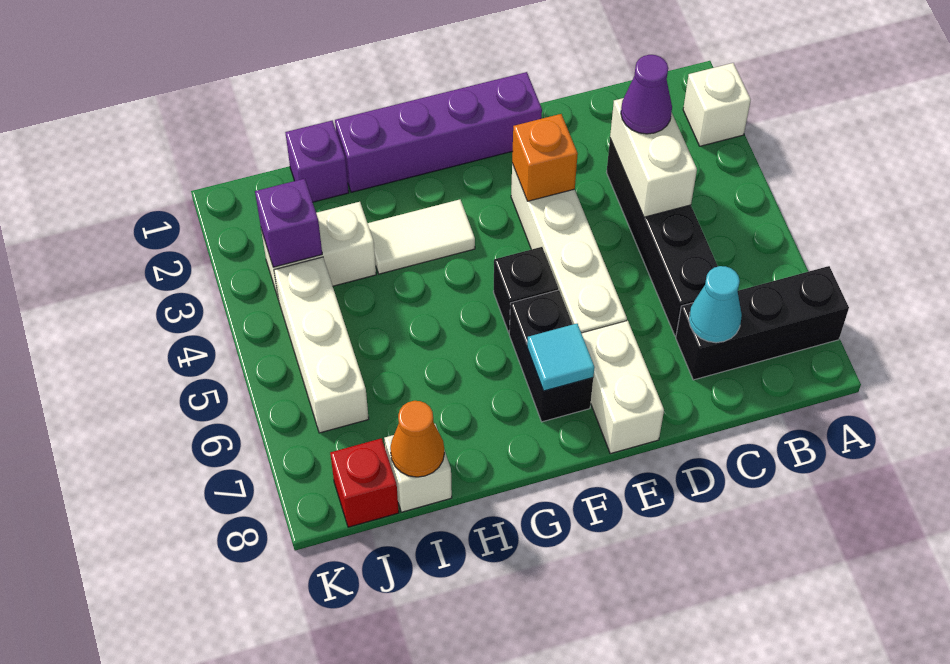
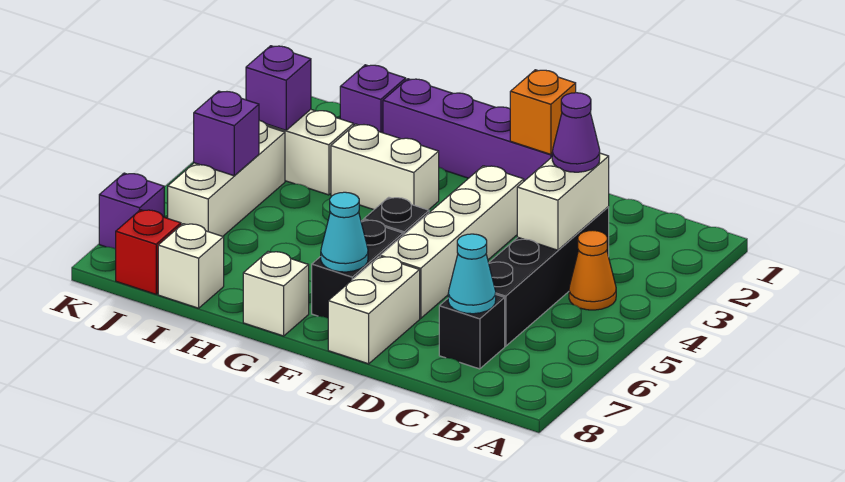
white brick A2 level 1 -> white brick G8 level 1
black brick A7:C7 level 1 -> black brick C7 level 1
orange brick E3 level 2 -> orange brick E1 level 2
cyan tile F7 level 2 -> cyan cone F7 level 2
white tile G3:H3 level 1 -> white brick G3:H3 level 1
orange cone I8 level 2 -> orange cone B4 level 1
none -> purple brick J5 level 2
none -> purple brick K7 level 1

